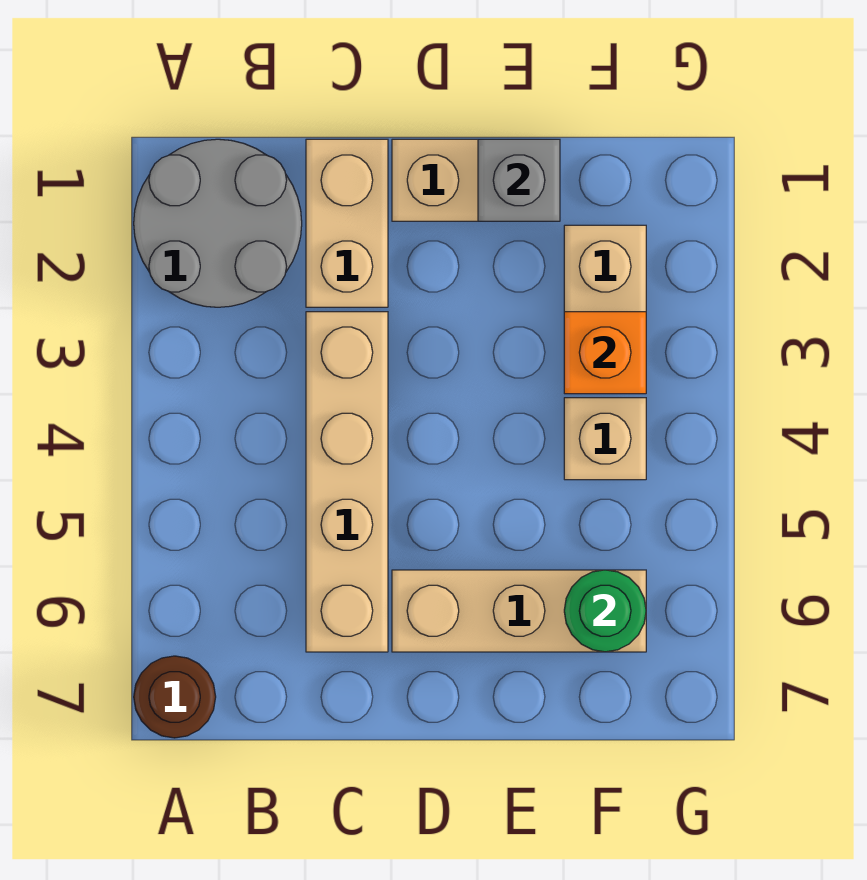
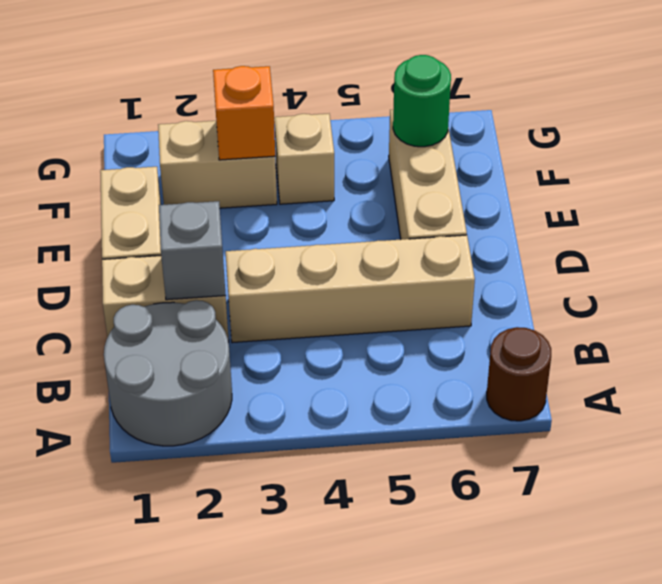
grey brick E1 level 2 -> grey brick C2 level 2

